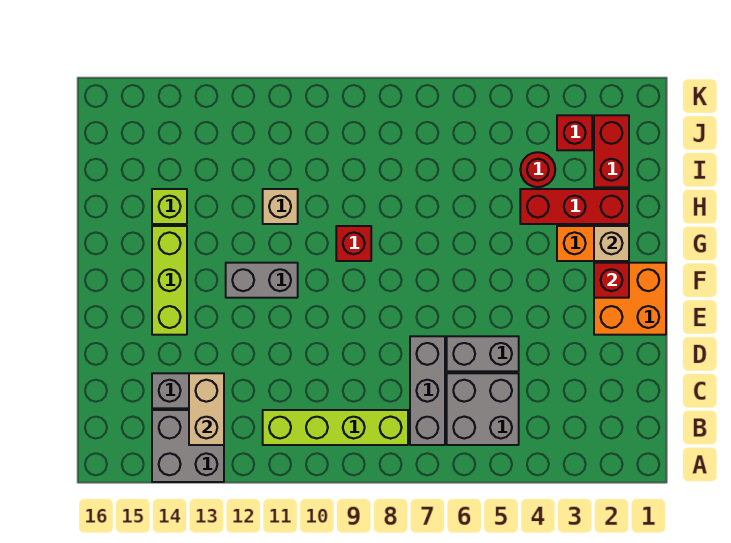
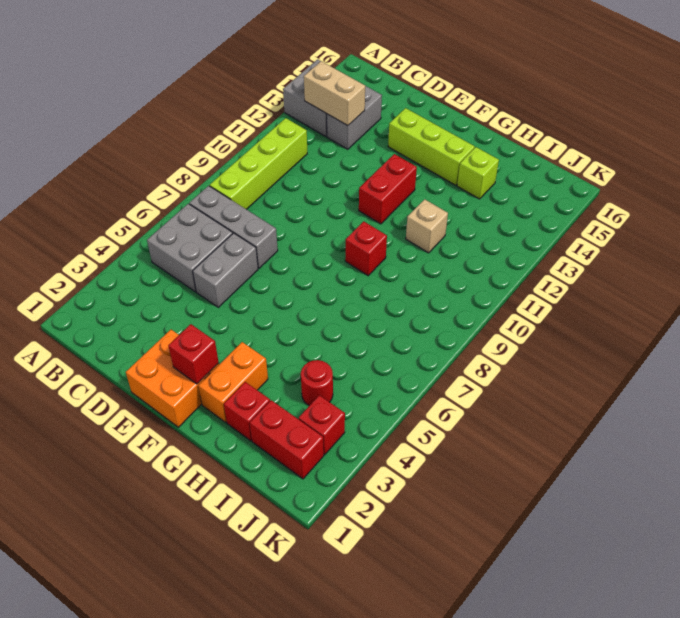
grey brick F11:F12 level 1 -> red brick F11:F12 level 1
tan brick G2 level 2 -> none
red brick H2:H4 level 1 -> red brick H2 level 1

